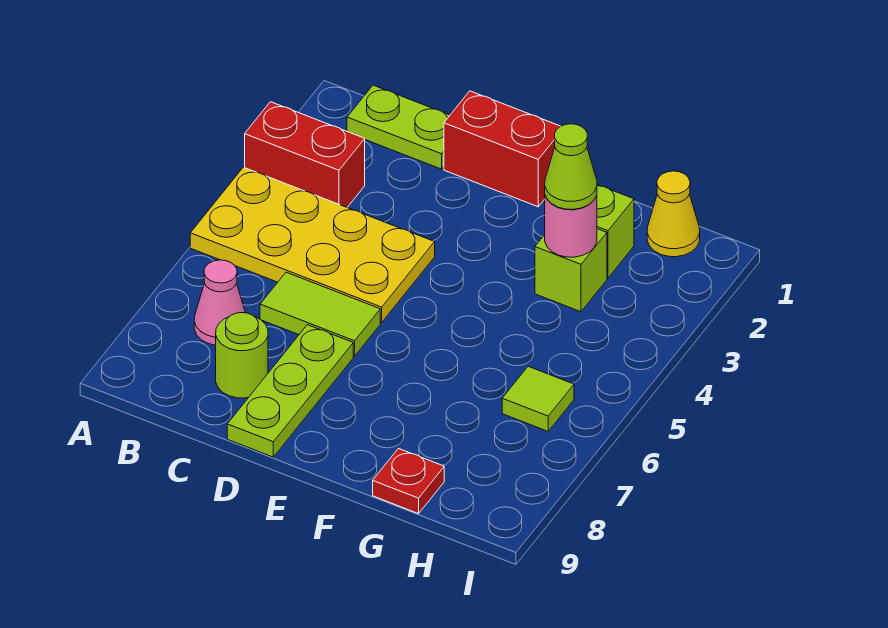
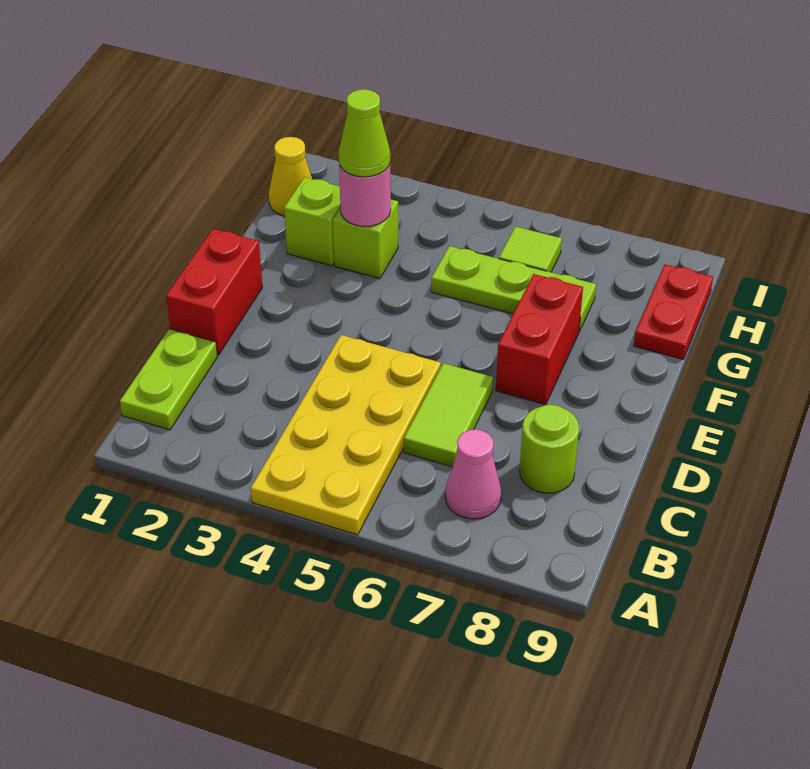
red brick A3:B3 level 1 -> red brick E7:F7 level 1
lime plate D7:D9 level 1 -> lime plate G5:G7 level 1
red plate G9 level 1 -> red plate G9:H9 level 1

